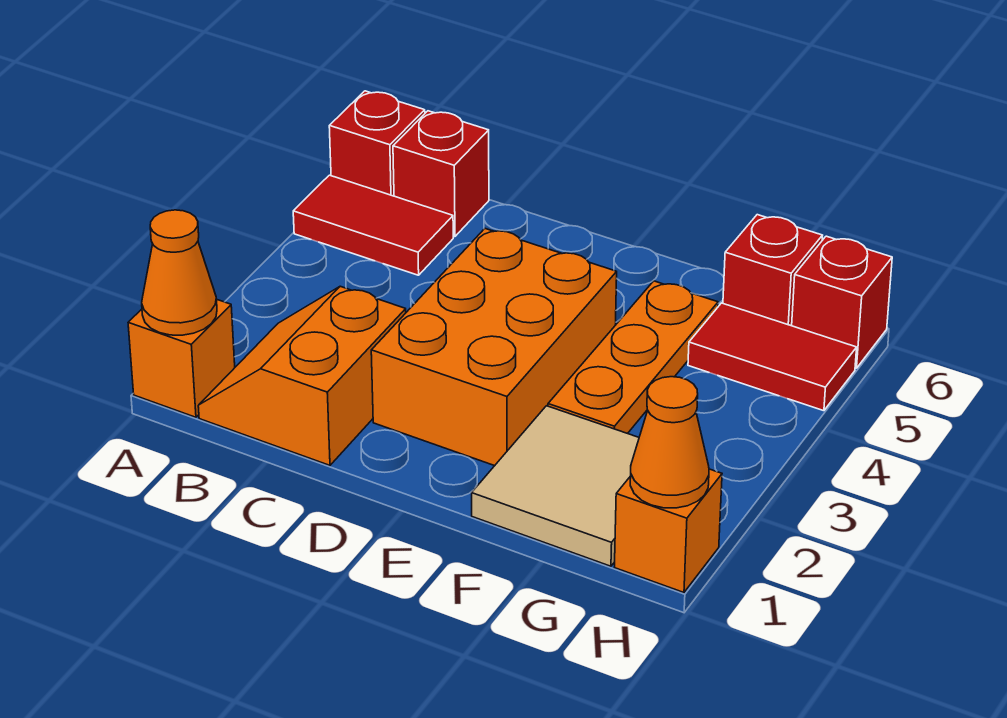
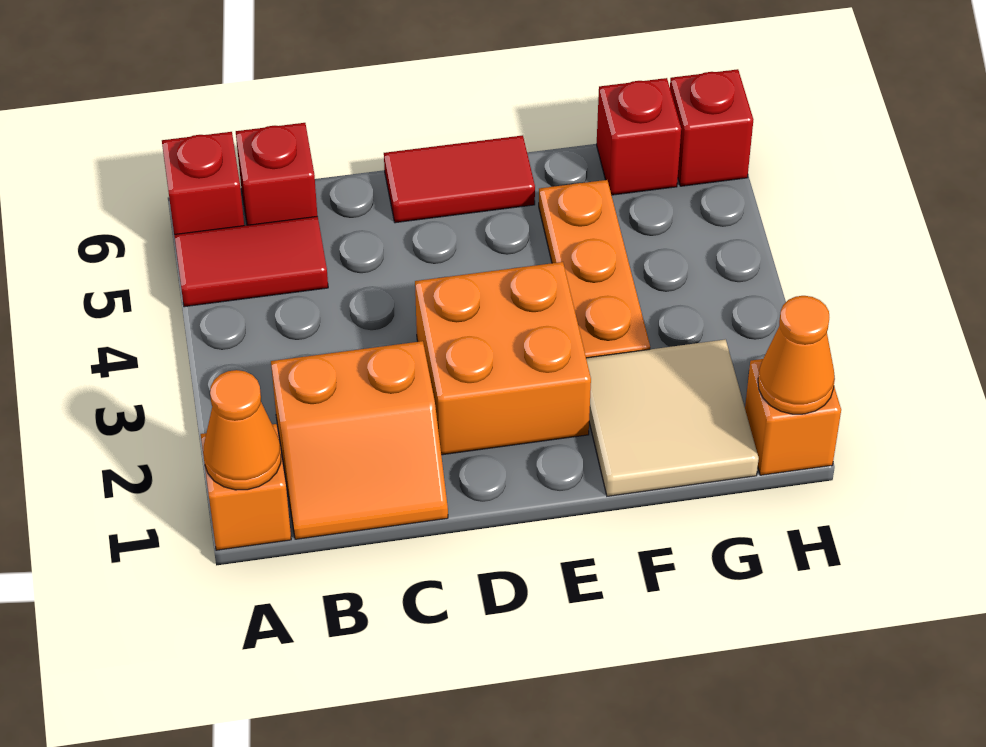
orange slope B1:C2 level 1 top C -> orange slope B1:C2 level 1 top 2
orange brick D2:E4 level 1 -> orange brick D2:E3 level 1
red tile G5:H5 level 1 -> red tile D6:E6 level 1

